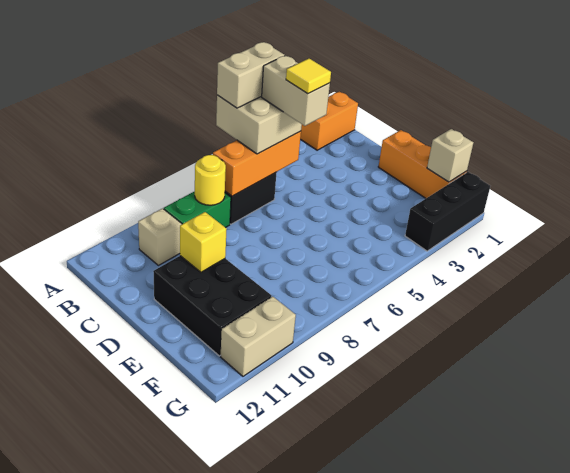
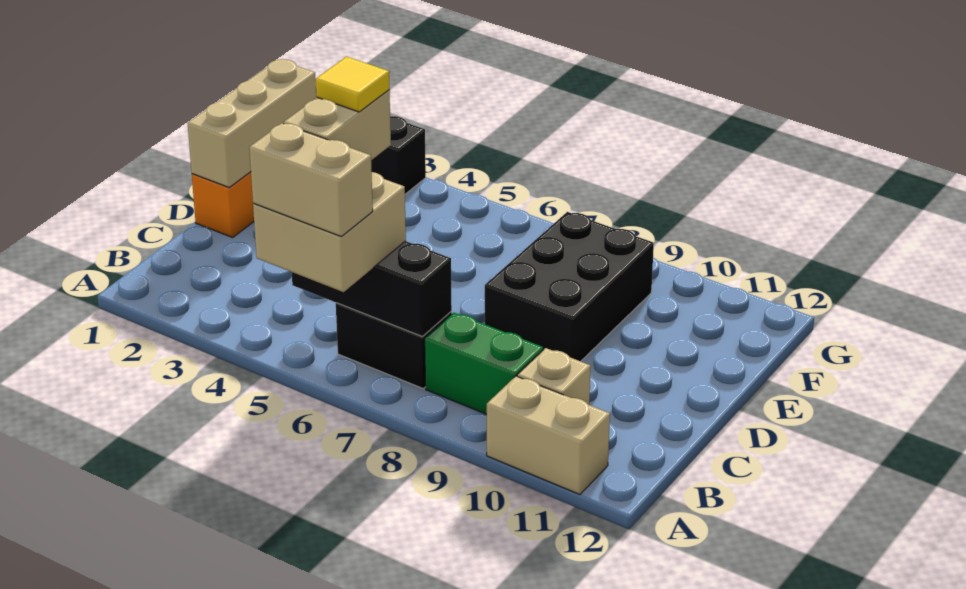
orange brick A1:A2 level 1 -> none
orange brick B5:B7 level 2 -> black brick B5:B7 level 2
yellow round brick B8 level 2 -> none
black brick D10:F11 level 1 -> black brick D8:F9 level 1
yellow brick D10 level 2 -> none
tan brick F1 level 2 -> tan brick D1:F1 level 2
tan brick G10:G11 level 1 -> tan brick A10:A11 level 1

